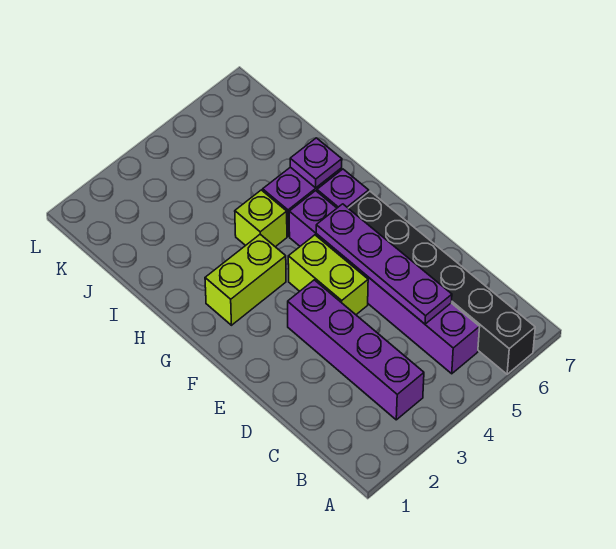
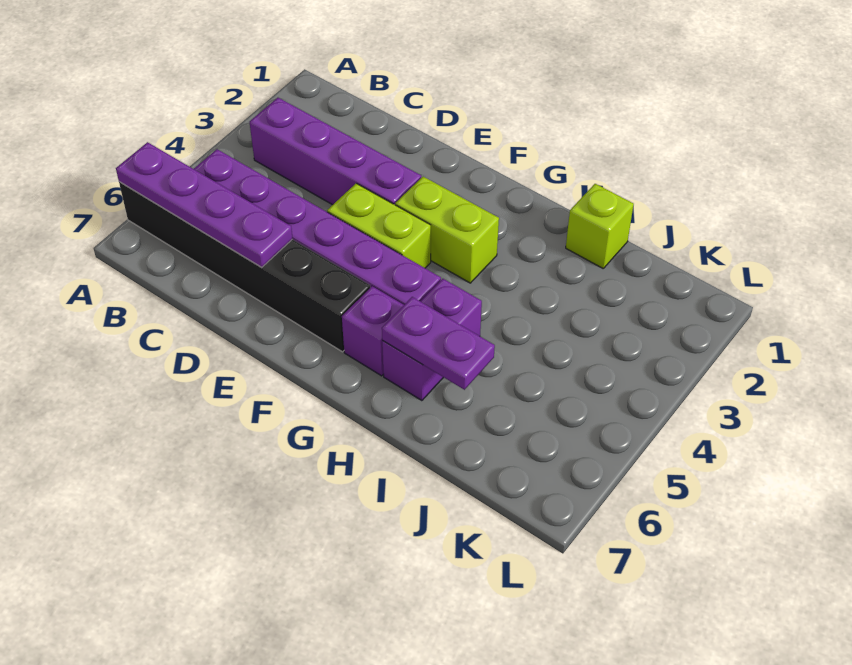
purple plate C5:F5 level 2 -> purple plate A6:D6 level 2
lime brick G2:G3 level 1 -> lime brick F3:G3 level 1
lime brick H4 level 1 -> lime brick I1 level 1
purple plate H6 level 2 -> purple plate H6:I6 level 2

